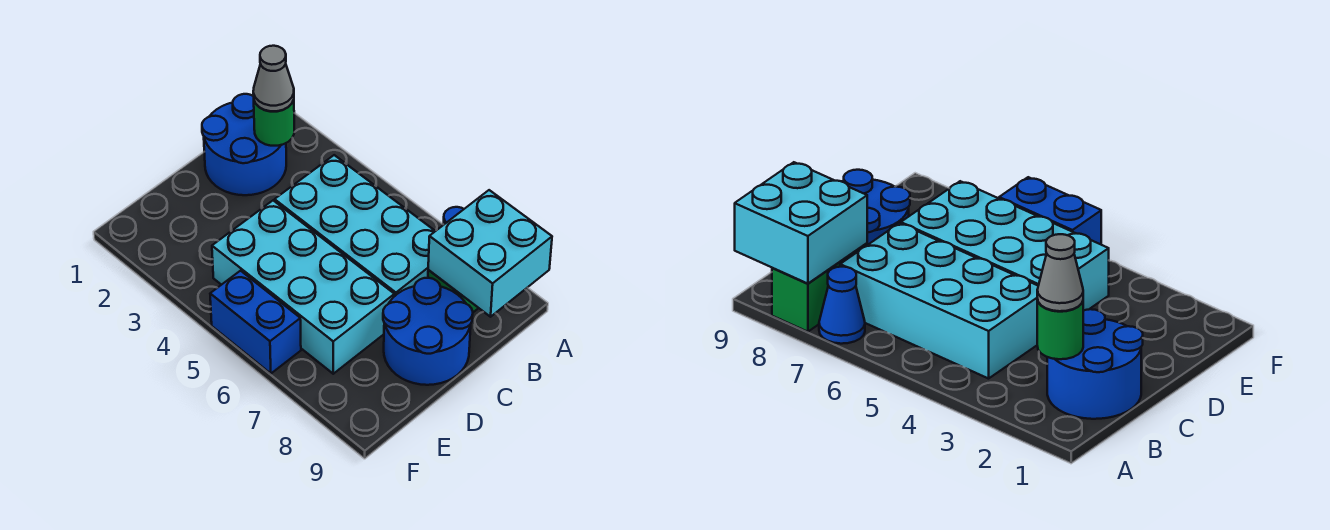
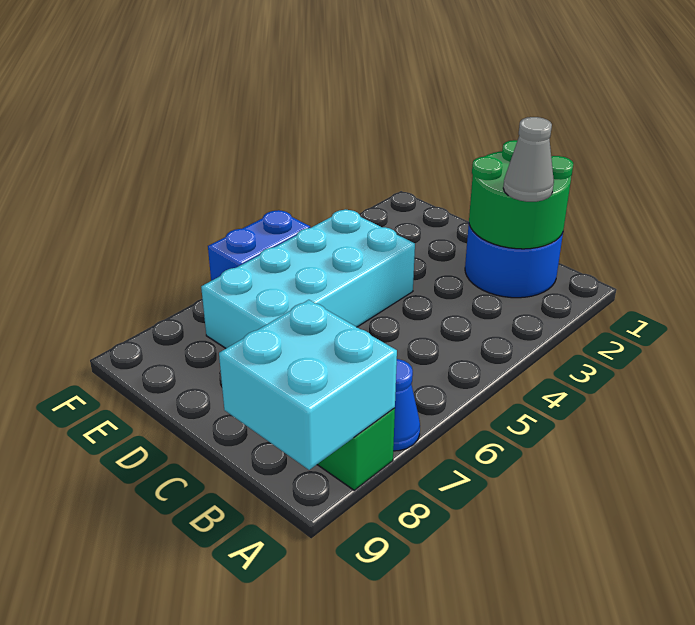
green round brick B2 level 2 -> green round brick B1:C2 level 2
cyan brick B4:C7 level 1 -> none
blue round brick C8:D9 level 1 -> none

